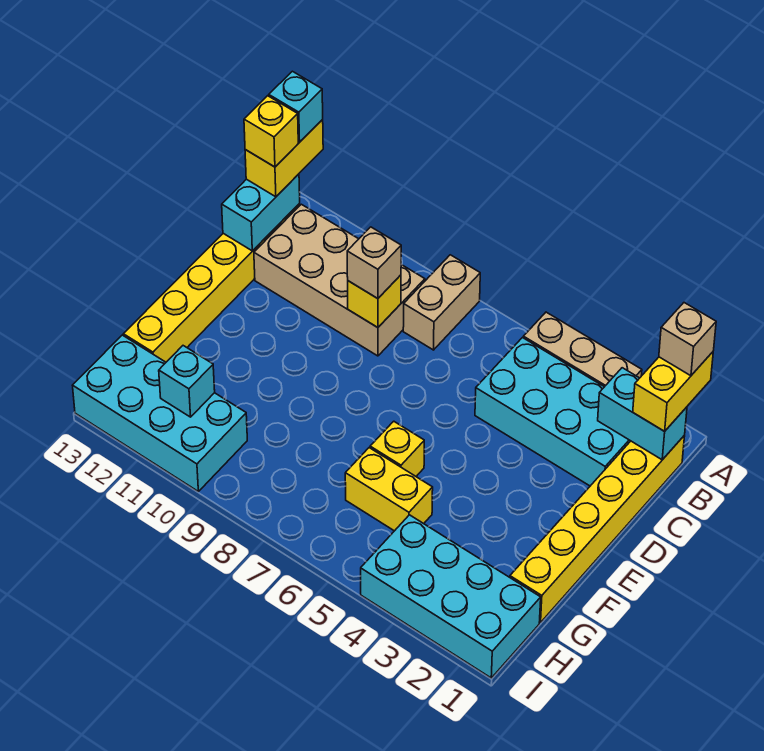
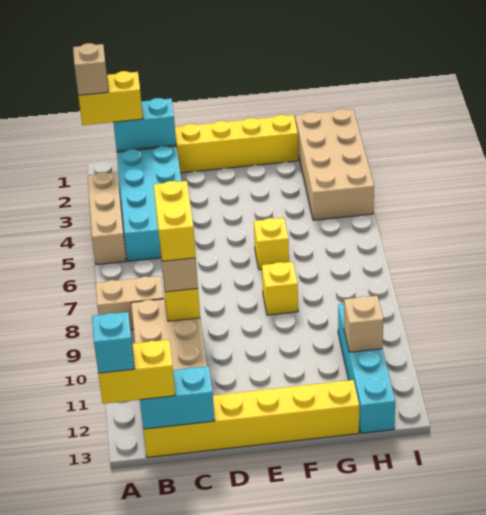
cyan brick B1:B2 level 2 -> cyan brick B1:C1 level 2
yellow brick B13 level 4 -> yellow brick F8 level 1
yellow brick G5:G6 level 1 -> yellow brick C8:C9 level 4
cyan brick H1:I4 level 1 -> tan brick H1:I4 level 1
cyan brick H10:I13 level 1 -> cyan brick H10:H13 level 1
cyan brick H11 level 2 -> tan brick H11 level 2

